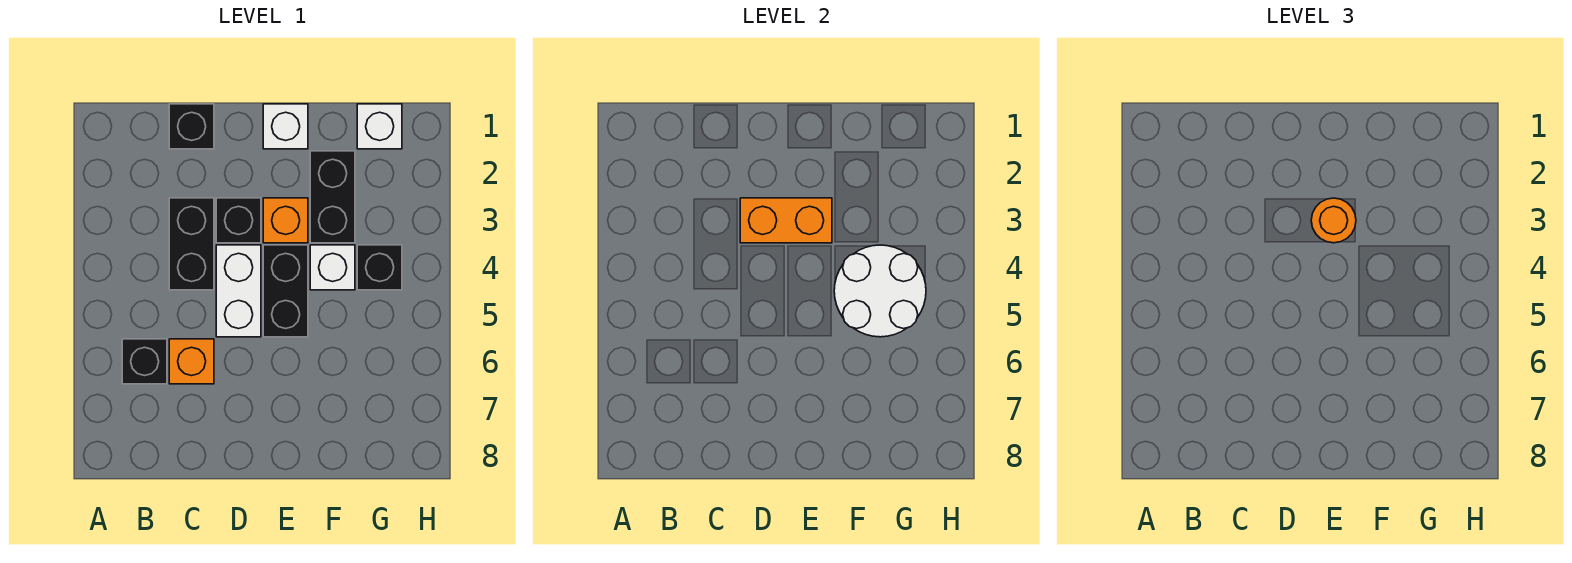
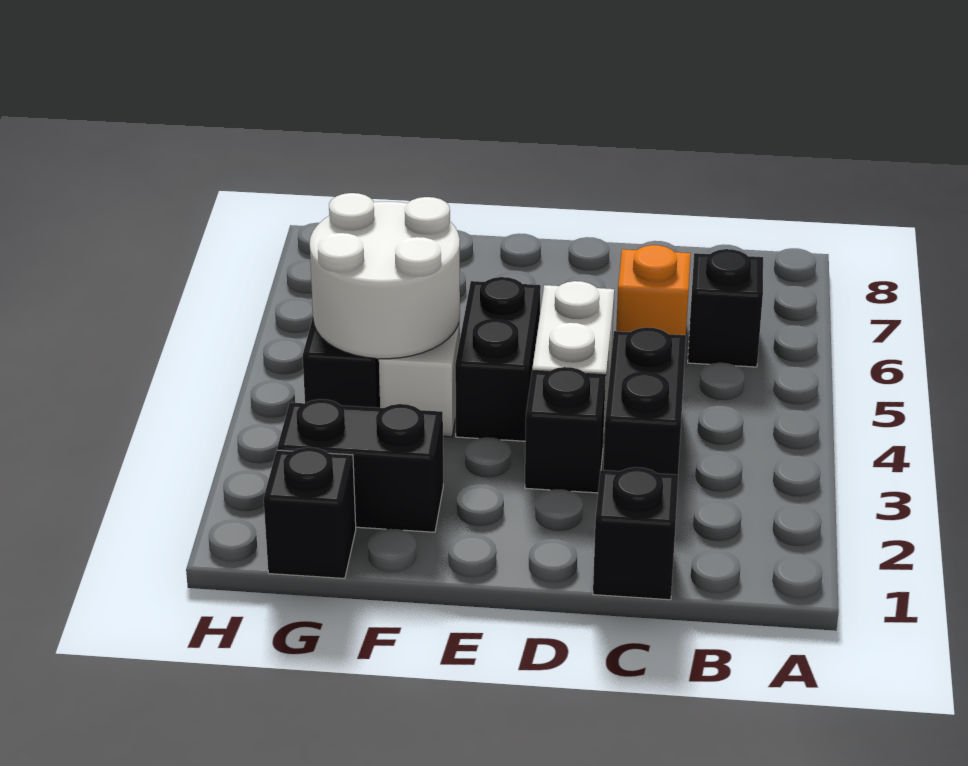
orange brick D3:E3 level 2 -> none
white brick E1 level 1 -> none
orange brick E3 level 1 -> none
orange round brick E3 level 3 -> none
black brick F2:F3 level 1 -> black brick F2:G2 level 1
white brick G1 level 1 -> black brick G1 level 1

